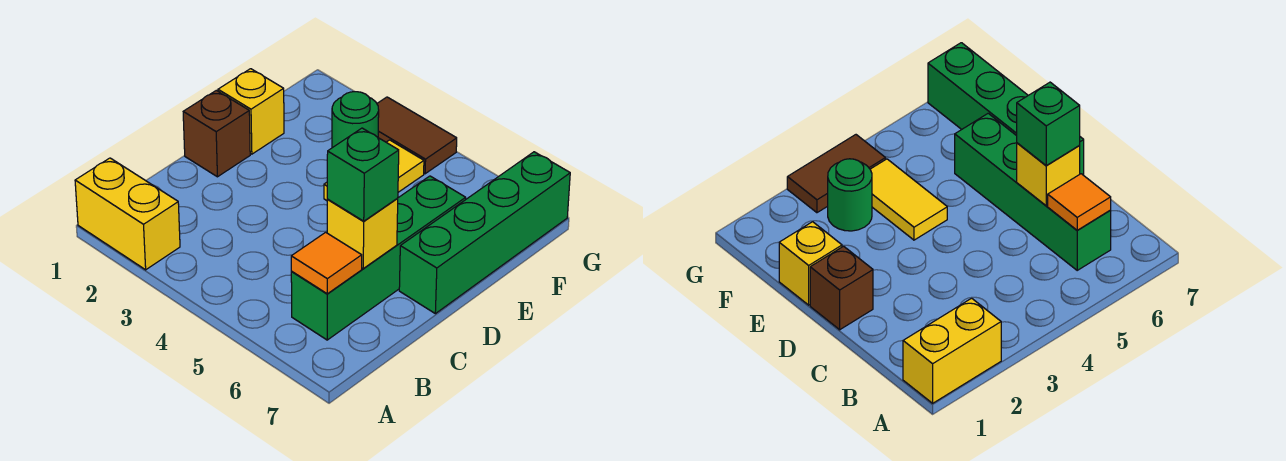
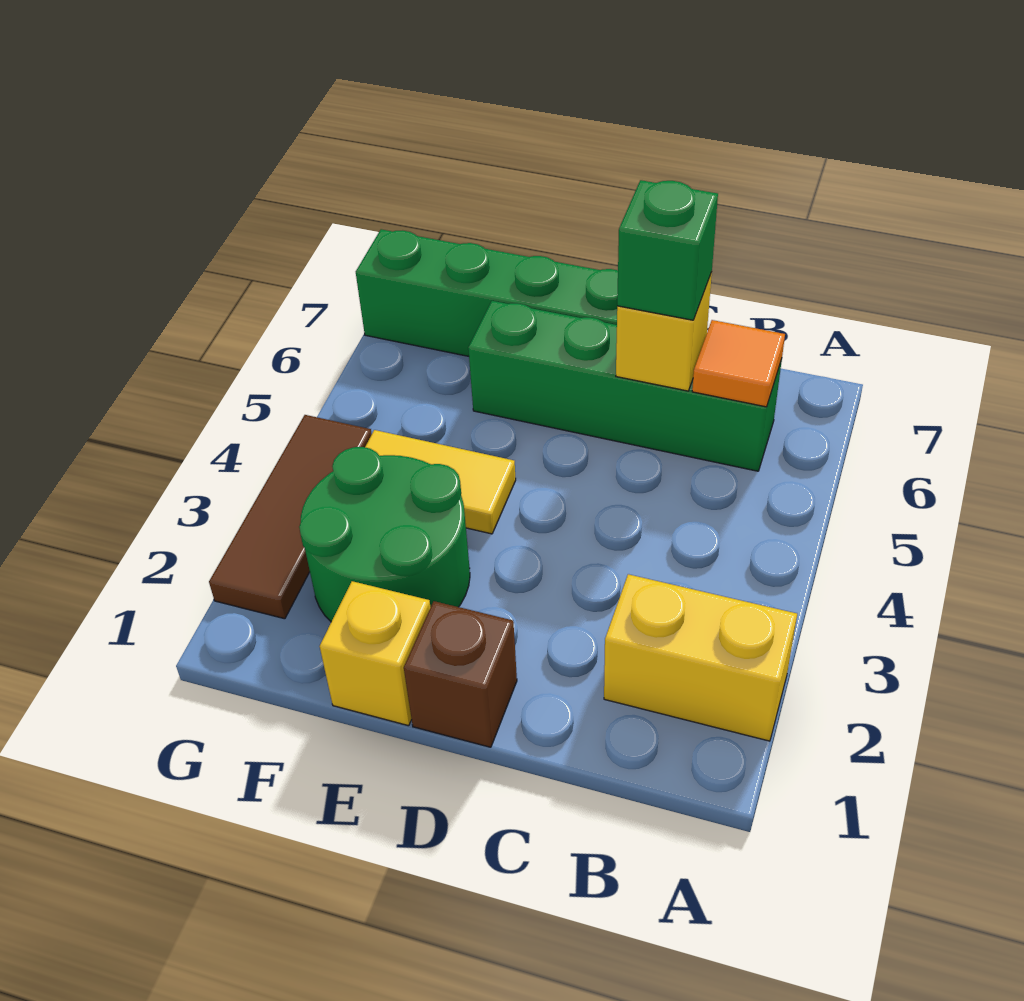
yellow brick A1:A2 level 1 -> yellow brick A2:B2 level 1
green round brick F3 level 1 -> green round brick E2:F3 level 1
brown tile G3:G4 level 1 -> brown tile G2:G4 level 1

